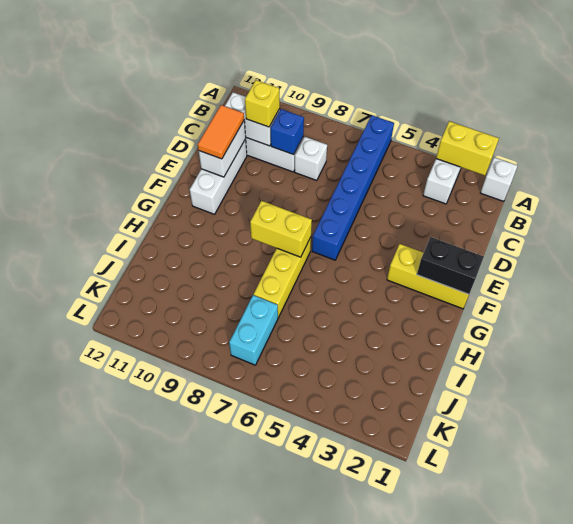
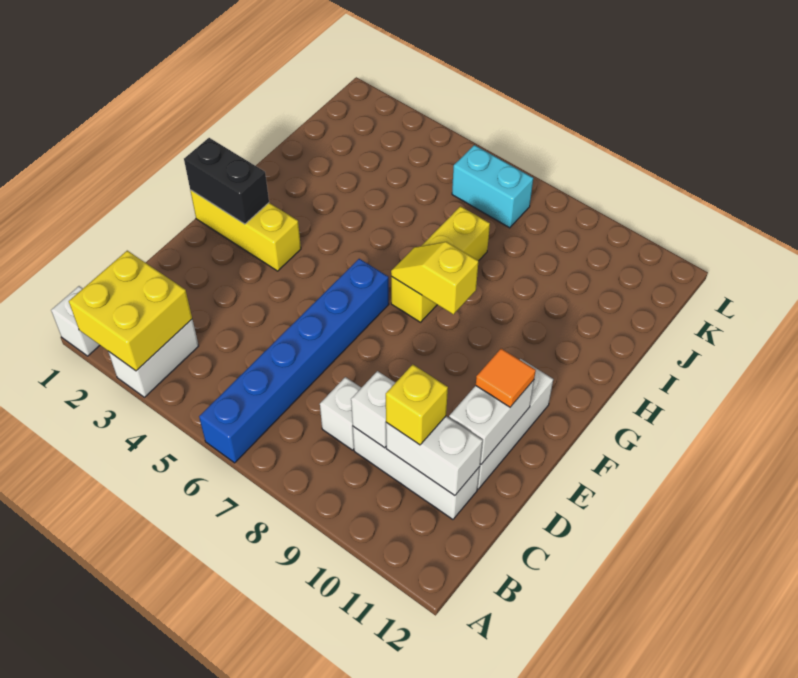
yellow brick A2:A3 level 2 -> yellow brick A2:B3 level 2
blue brick C9 level 2 -> white brick C9 level 2
orange tile D11:E11 level 3 -> orange tile E11 level 3
yellow brick G7:G8 level 2 -> yellow slope G7:G8 level 2 top 8
cyan brick J7:K7 level 1 -> cyan brick K6:K7 level 1

